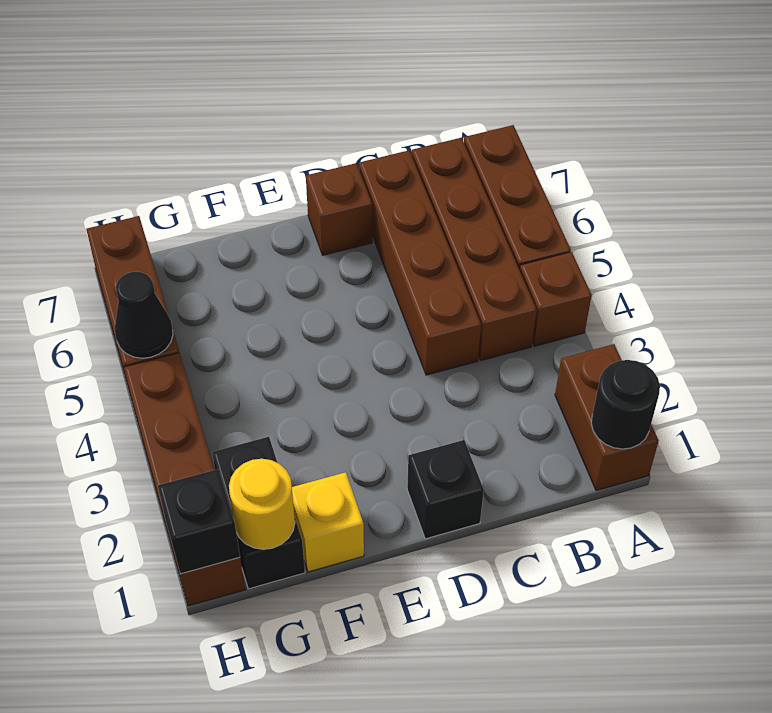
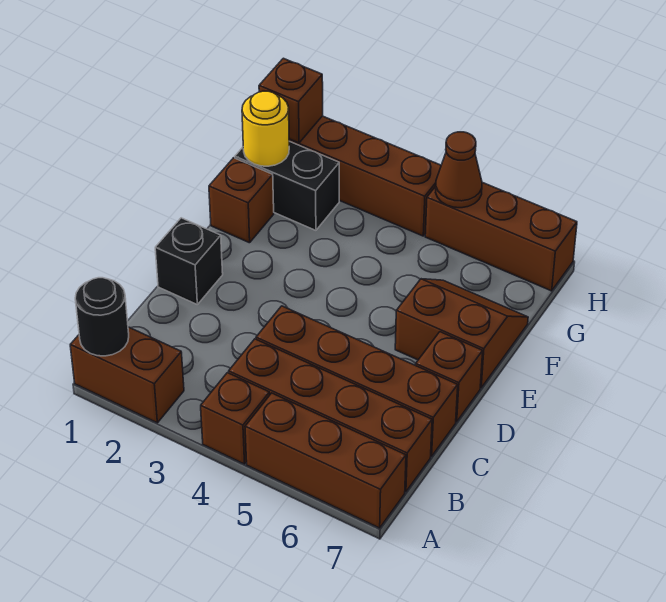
none -> brown slope E6:F7 level 1 top E
yellow brick F1 level 1 -> brown brick F1 level 1
black brick H1 level 2 -> brown brick H1 level 2
black cone H5 level 2 -> brown cone H5 level 2

